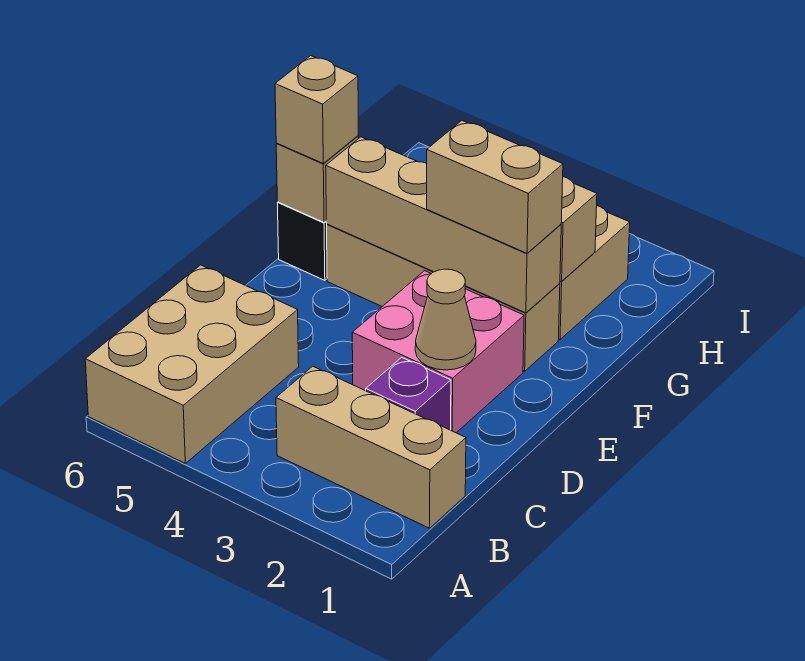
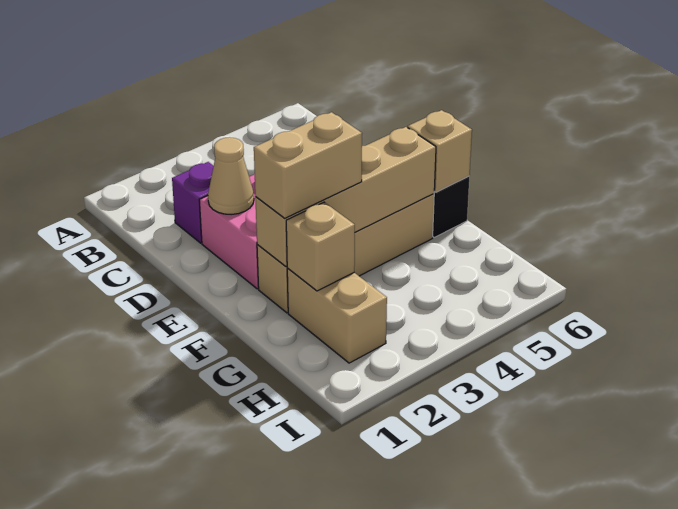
tan brick A5:C6 level 1 -> none
tan brick B1:B3 level 1 -> none
tan brick F6 level 3 -> none

